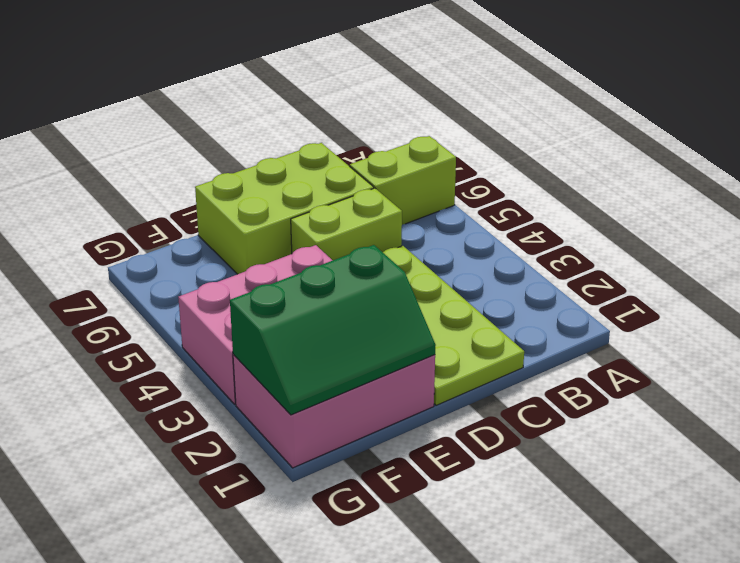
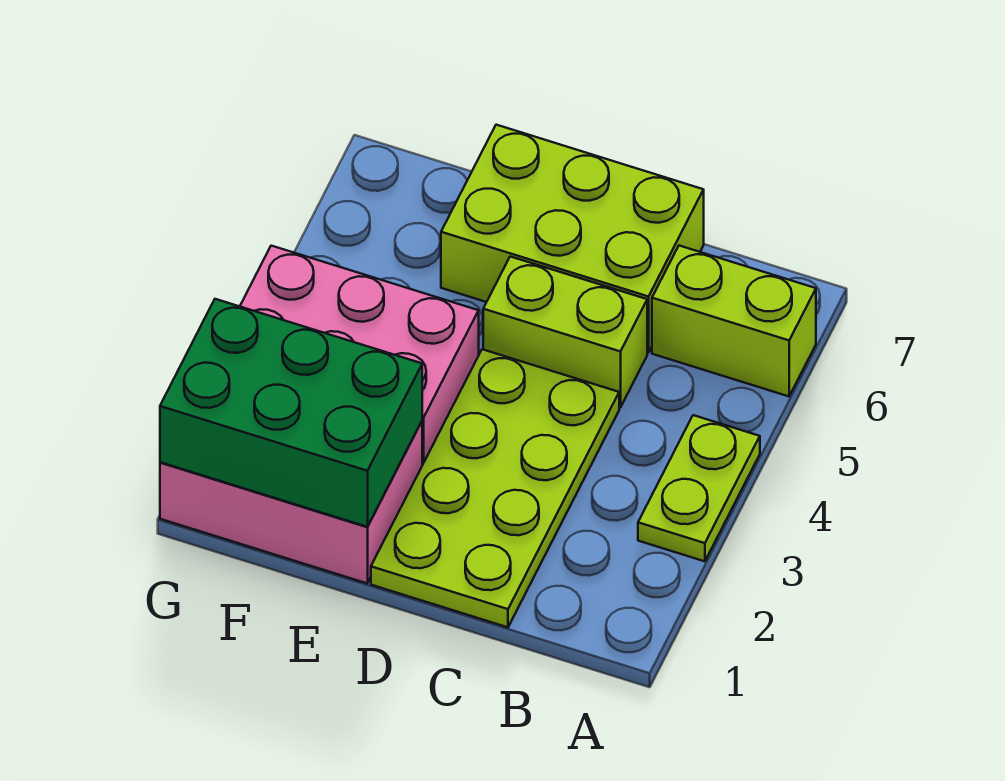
none -> lime plate A3:A4 level 1
green slope E1:G2 level 2 top 2 -> green brick E1:G2 level 2

